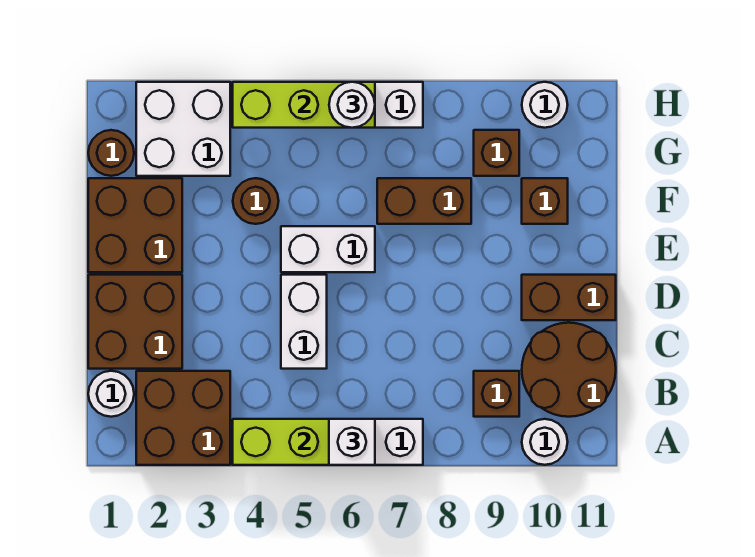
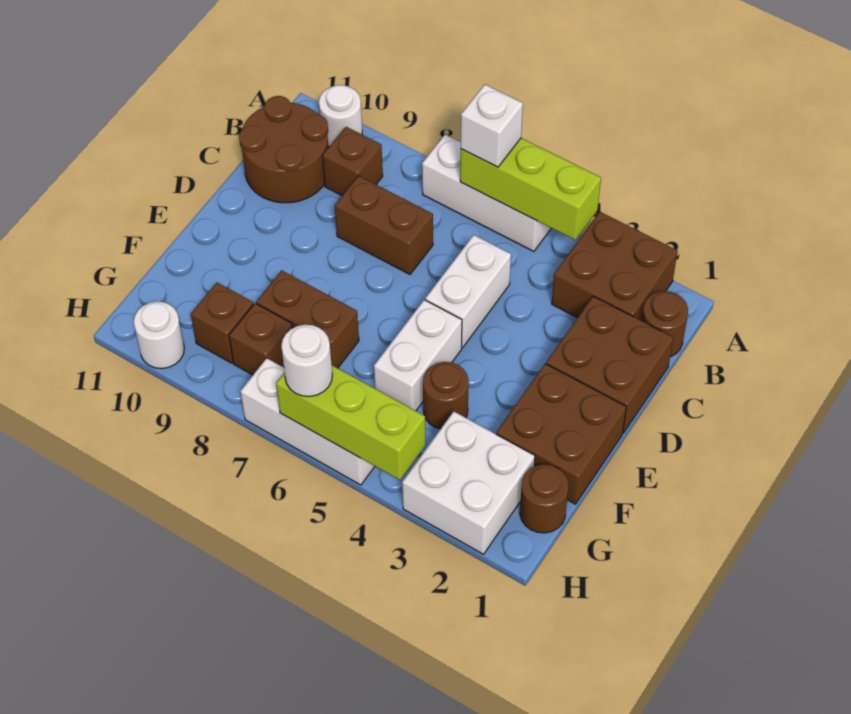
white round brick B1 level 1 -> brown round brick B1 level 1
brown brick D10:D11 level 1 -> brown brick C7:C8 level 1
white brick E5:E6 level 1 -> white brick E5:F5 level 1
brown brick F10 level 1 -> brown brick G8 level 1

